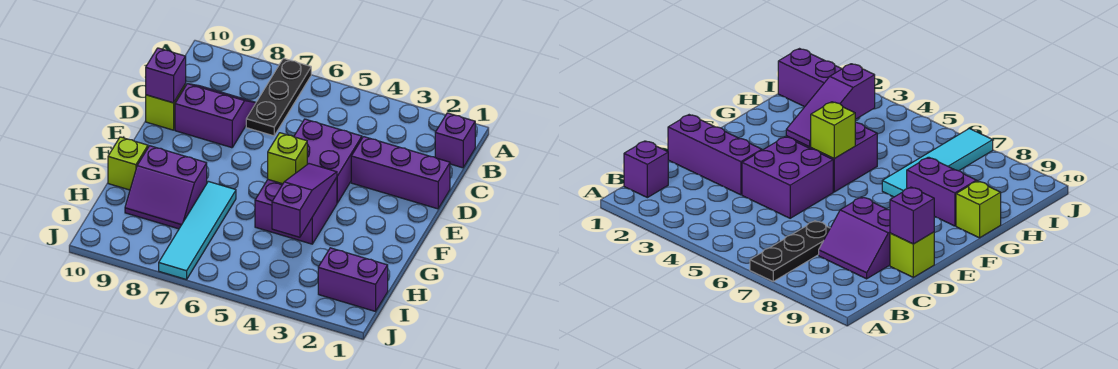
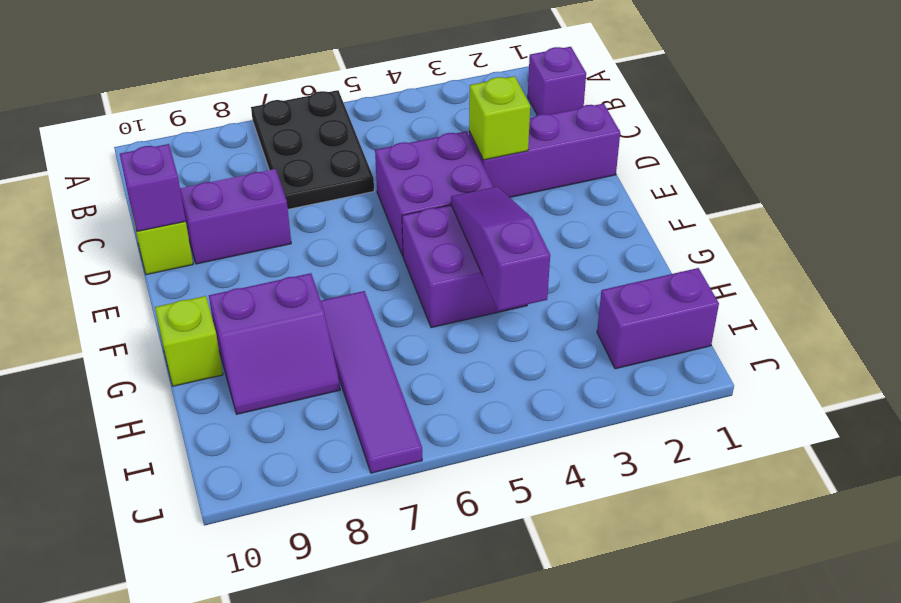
black plate A7:C7 level 1 -> black plate A6:C7 level 1
lime brick F5 level 2 -> lime brick D3 level 2
cyan tile G7:J7 level 1 -> purple tile G7:J7 level 1

